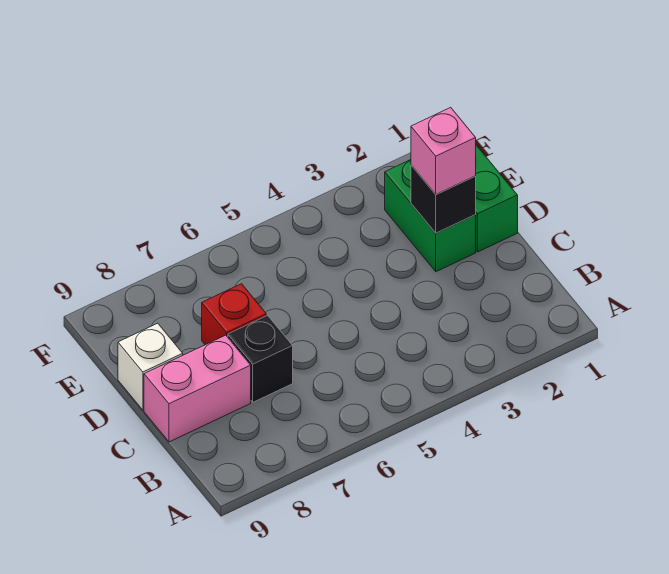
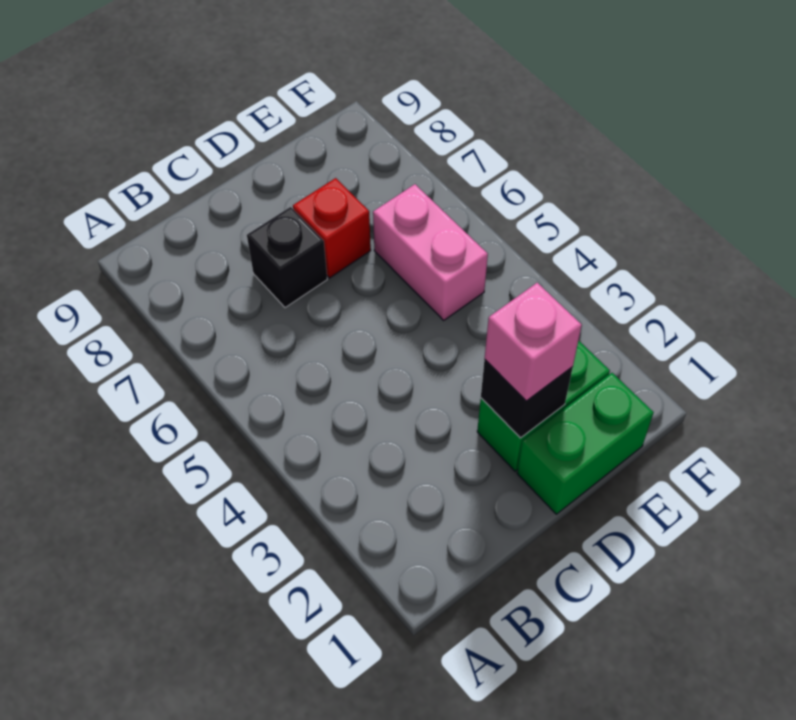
pink brick C8:C9 level 1 -> pink brick E5:E6 level 1
white brick D9 level 1 -> none

